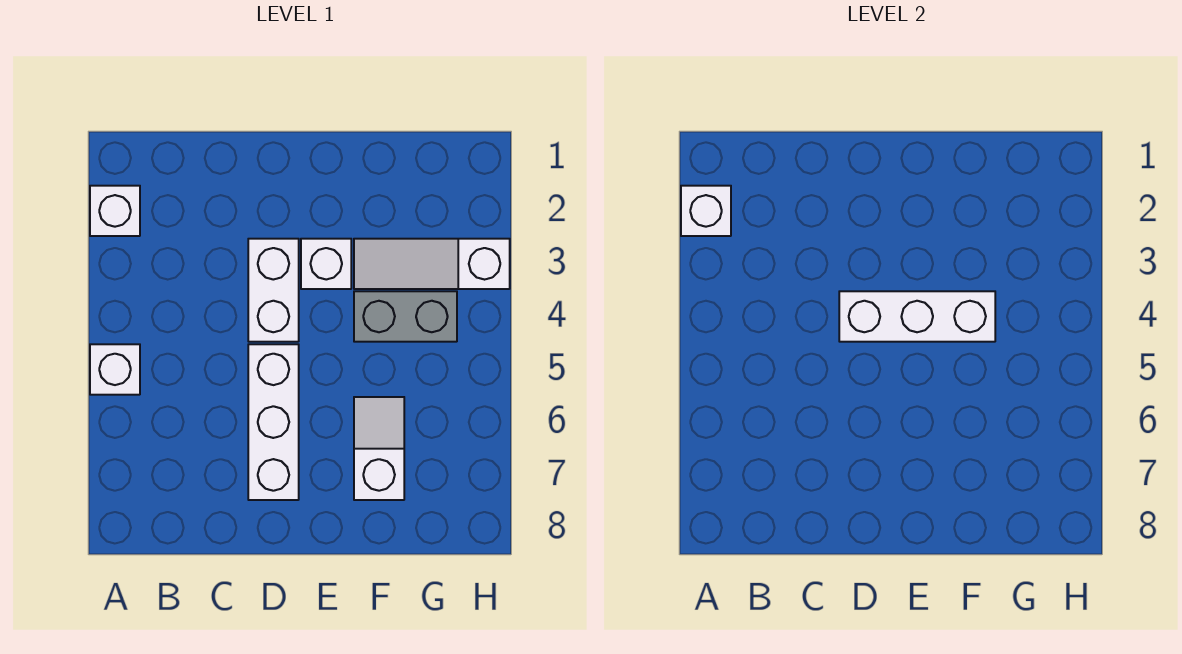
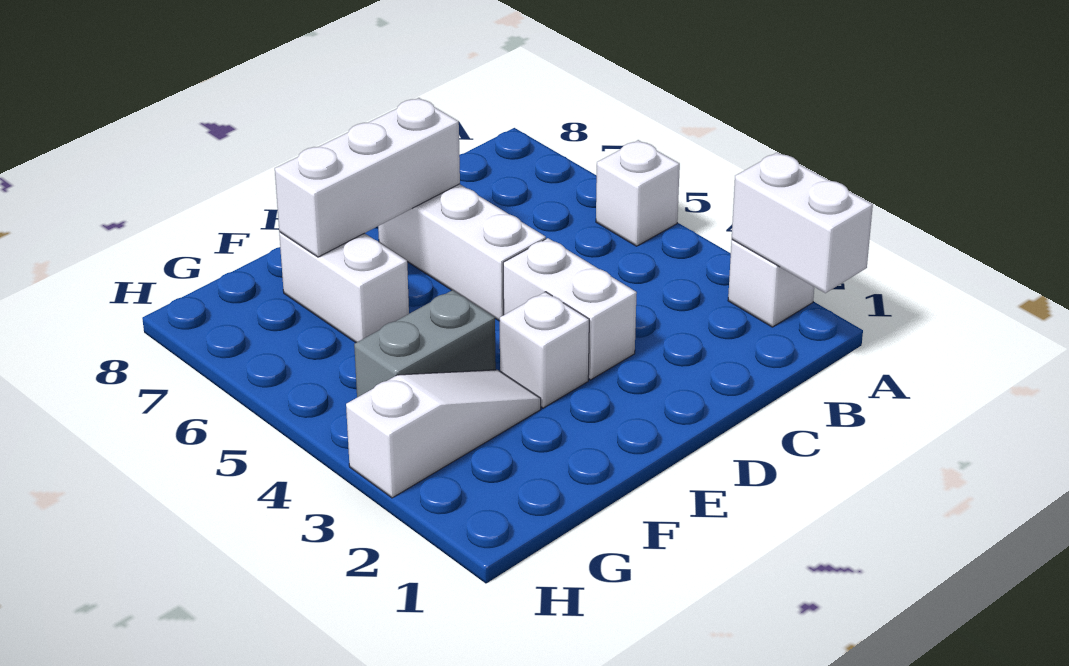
white brick A2 level 2 -> white brick A1:A2 level 2
white brick D4:F4 level 2 -> white brick D7:F7 level 2
white slope F6:F7 level 1 top 7 -> white brick F6:F7 level 1

